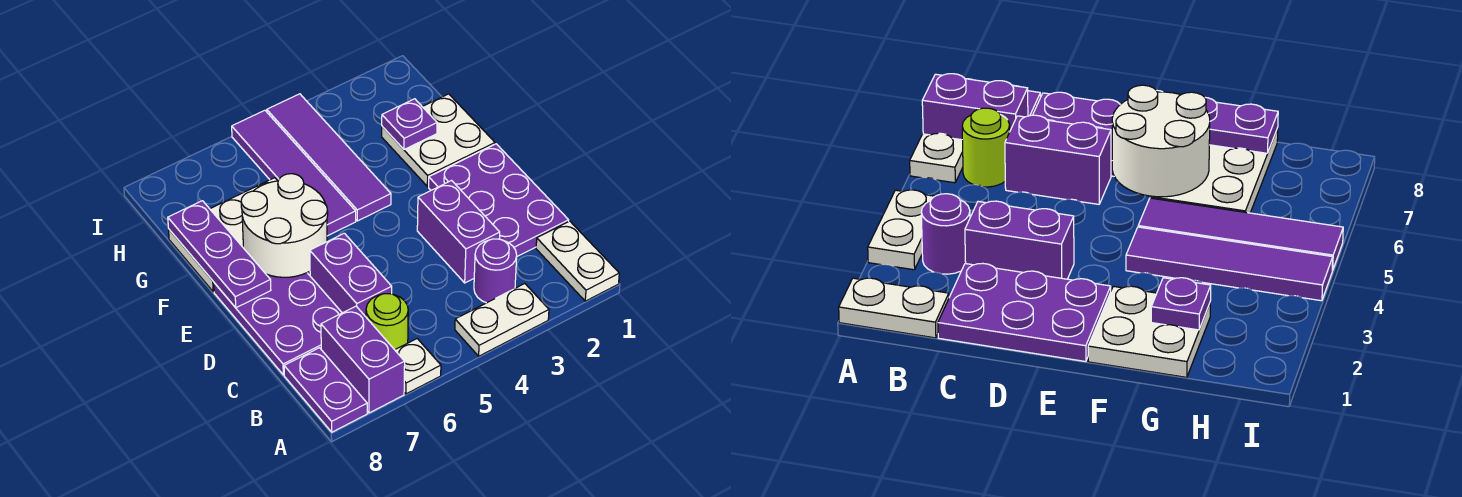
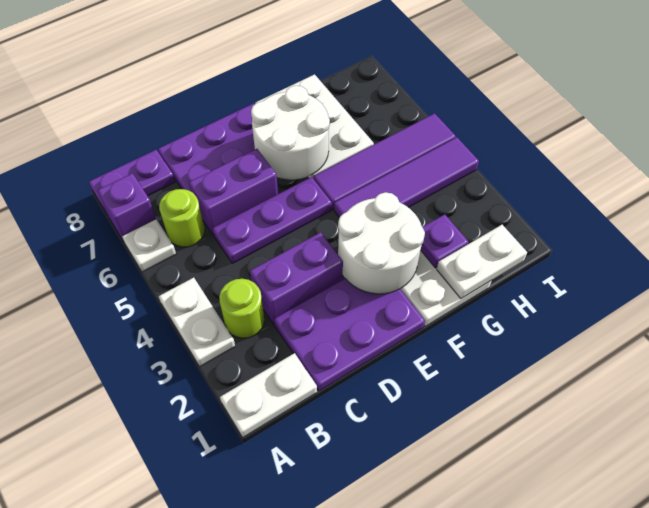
purple brick A7:B7 level 1 -> purple brick A7 level 1
purple round brick B3 level 1 -> lime round brick B3 level 1
none -> white round brick E2:F3 level 2
purple plate E8:G8 level 2 -> purple plate C5:E5 level 1
none -> white plate G1:H1 level 2

